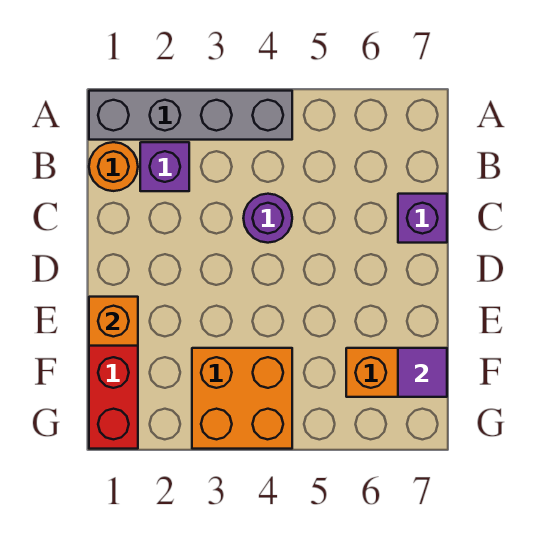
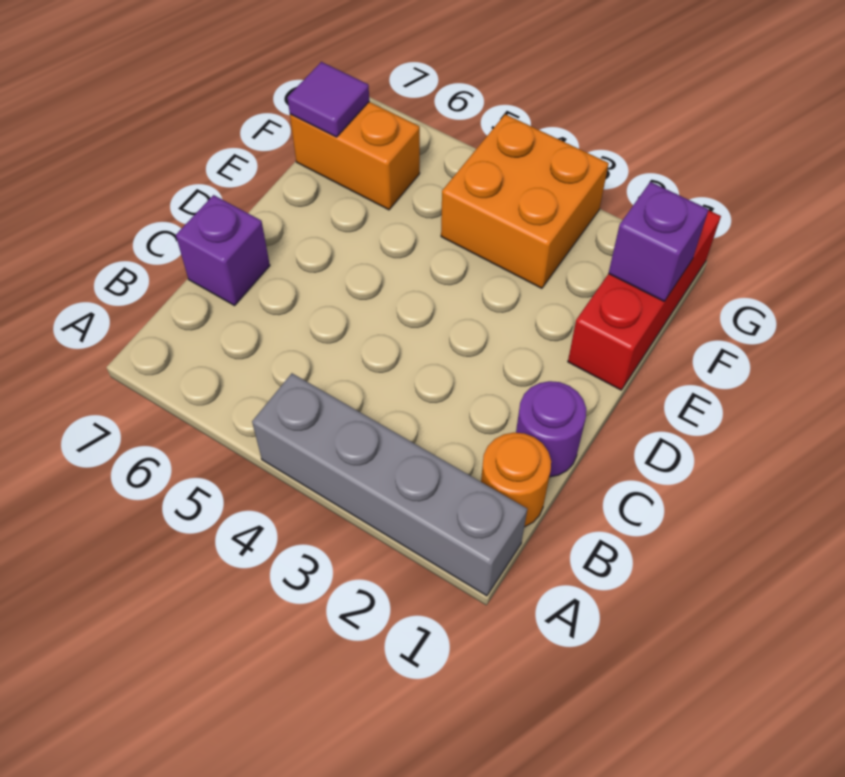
purple brick B2 level 1 -> purple brick F1 level 2
purple round brick C4 level 1 -> purple round brick C1 level 1
orange brick E1 level 2 -> none

